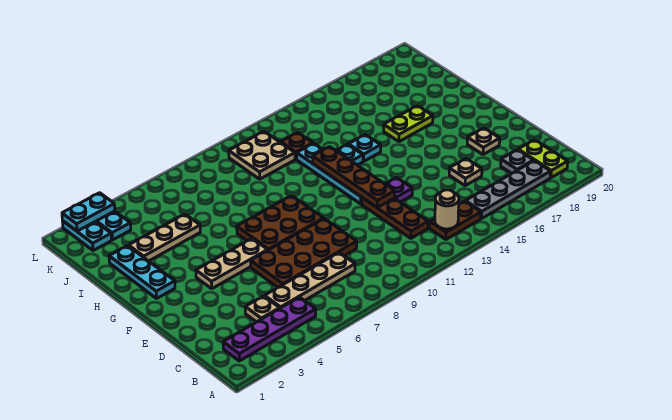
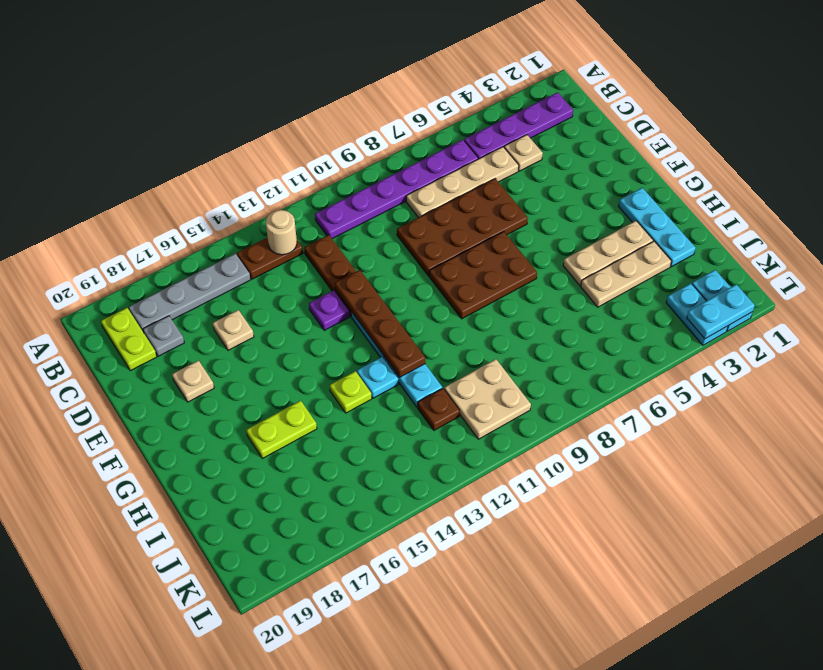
none -> purple plate B6:B11 level 1
tan plate F4:F6 level 1 -> tan plate H3:H5 level 1
cyan plate H14 level 1 -> lime plate H14 level 1

